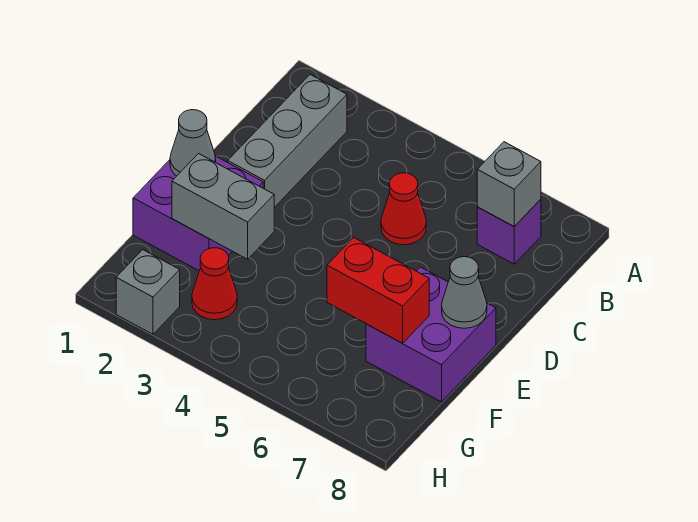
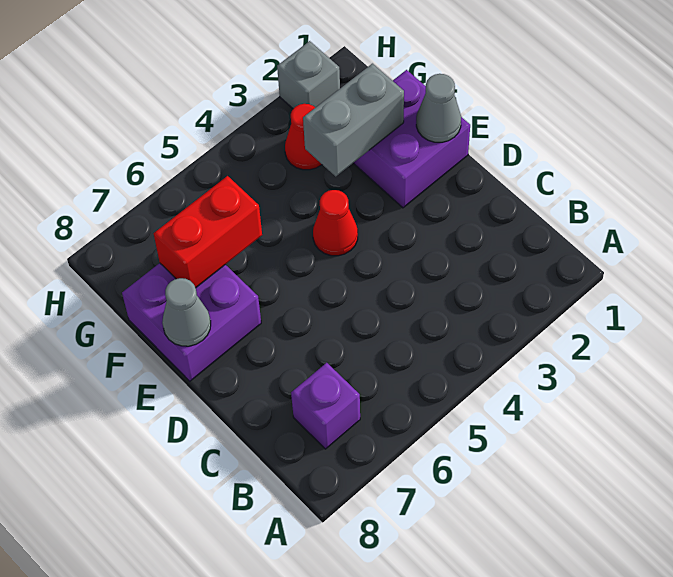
grey brick B2:D2 level 1 -> none
grey brick B7 level 2 -> none
red cone C5 level 1 -> red cone E4 level 1

